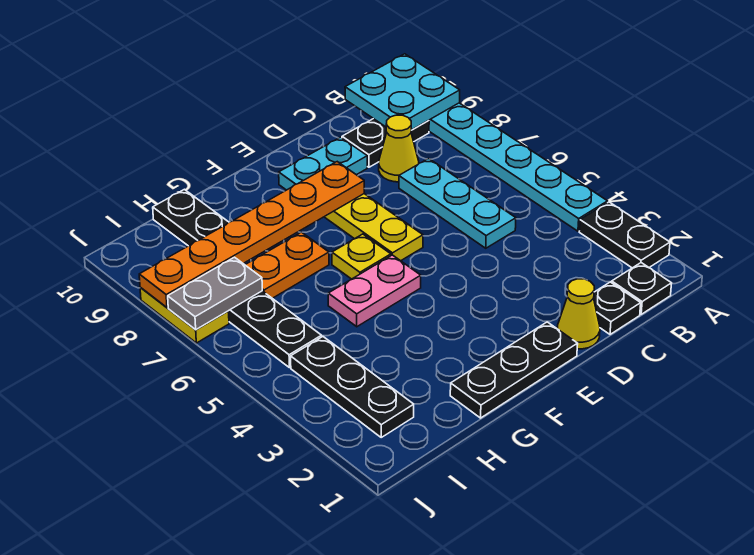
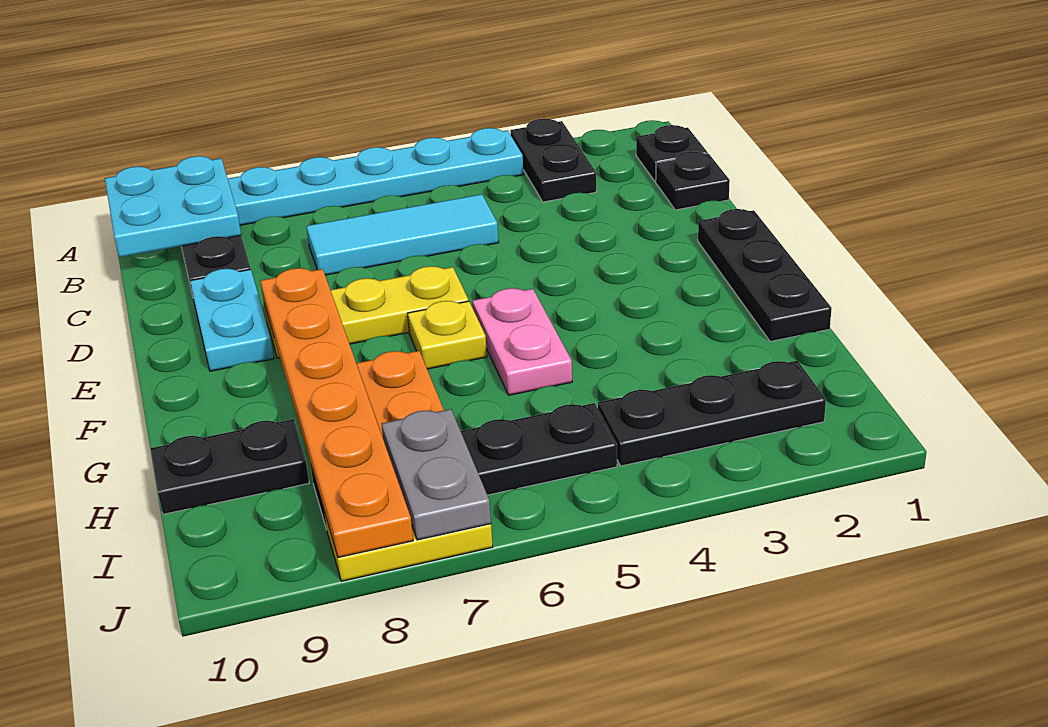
black plate A2:A3 level 1 -> black plate A3:B3 level 1
cyan plate C5:C7 level 1 -> cyan tile C5:C7 level 1
yellow cone C8 level 1 -> none
yellow cone D1 level 1 -> none

